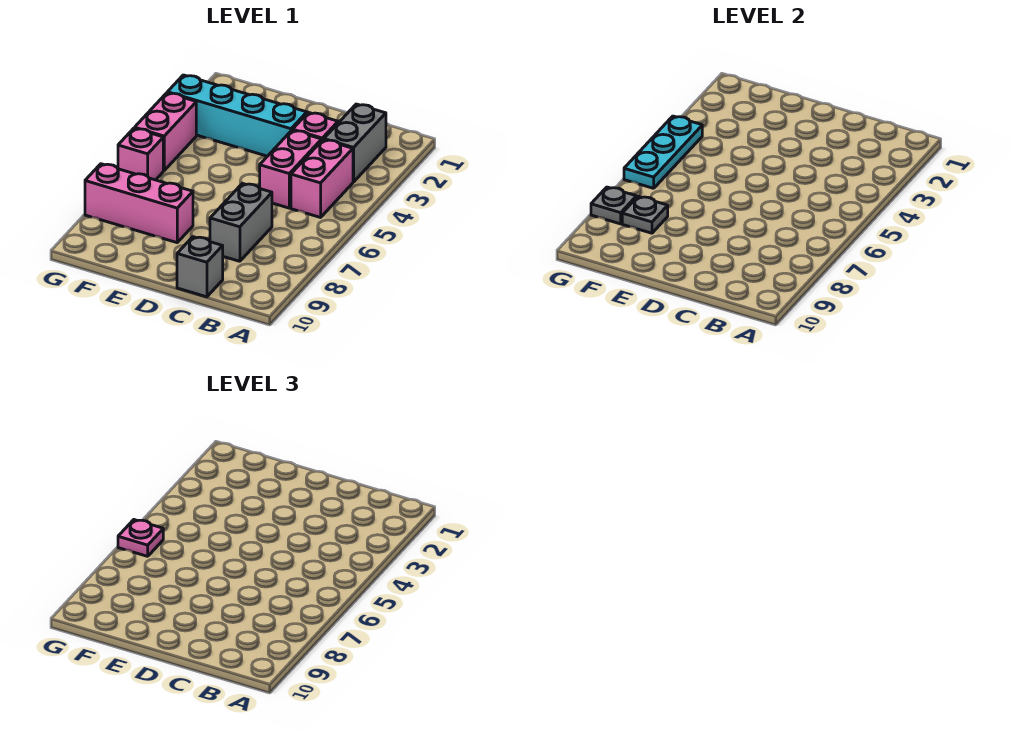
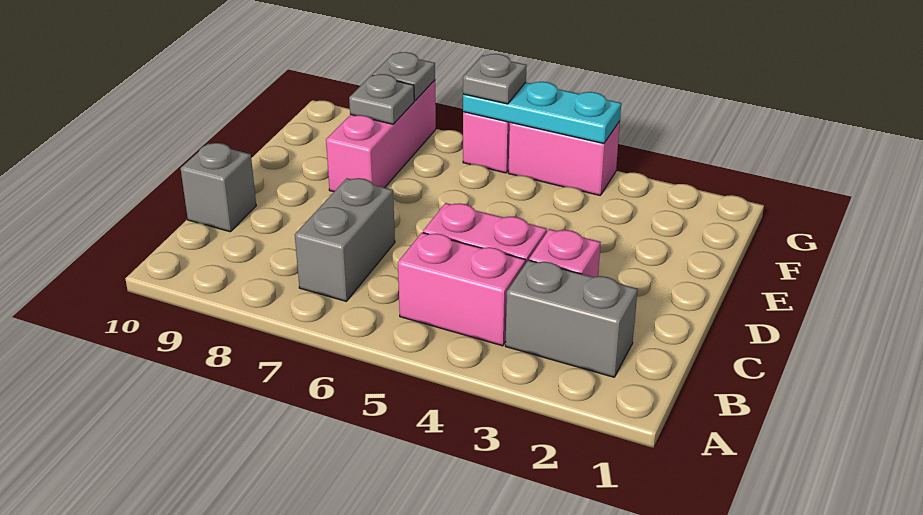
grey brick C7:C8 level 1 -> grey brick B7:C7 level 1
cyan brick D3:G3 level 1 -> none
pink plate G6 level 3 -> grey plate G6 level 3

